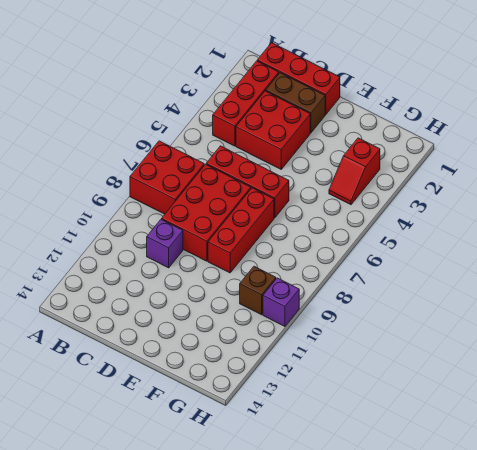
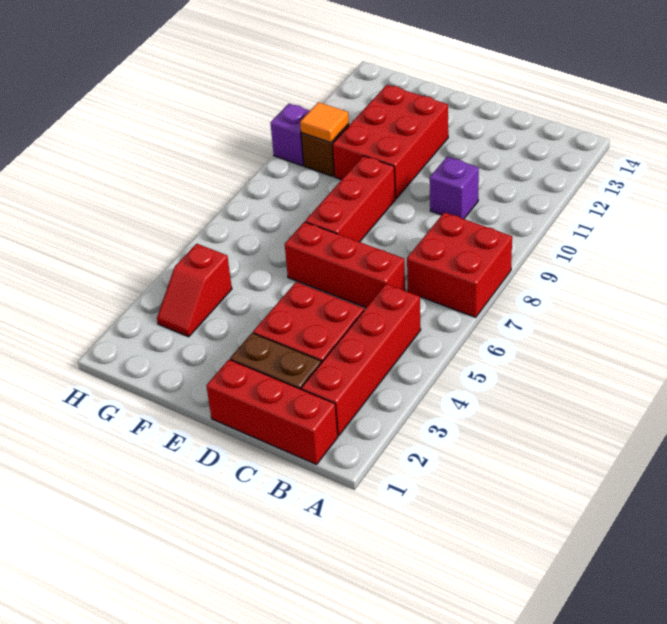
red brick B2:B4 level 1 -> red brick B2:B5 level 1
red brick C7:D9 level 1 -> red brick E10:F12 level 1
red slope G3:G4 level 1 top 3 -> red slope G3:G4 level 1 top 4
none -> orange tile G10 level 2

